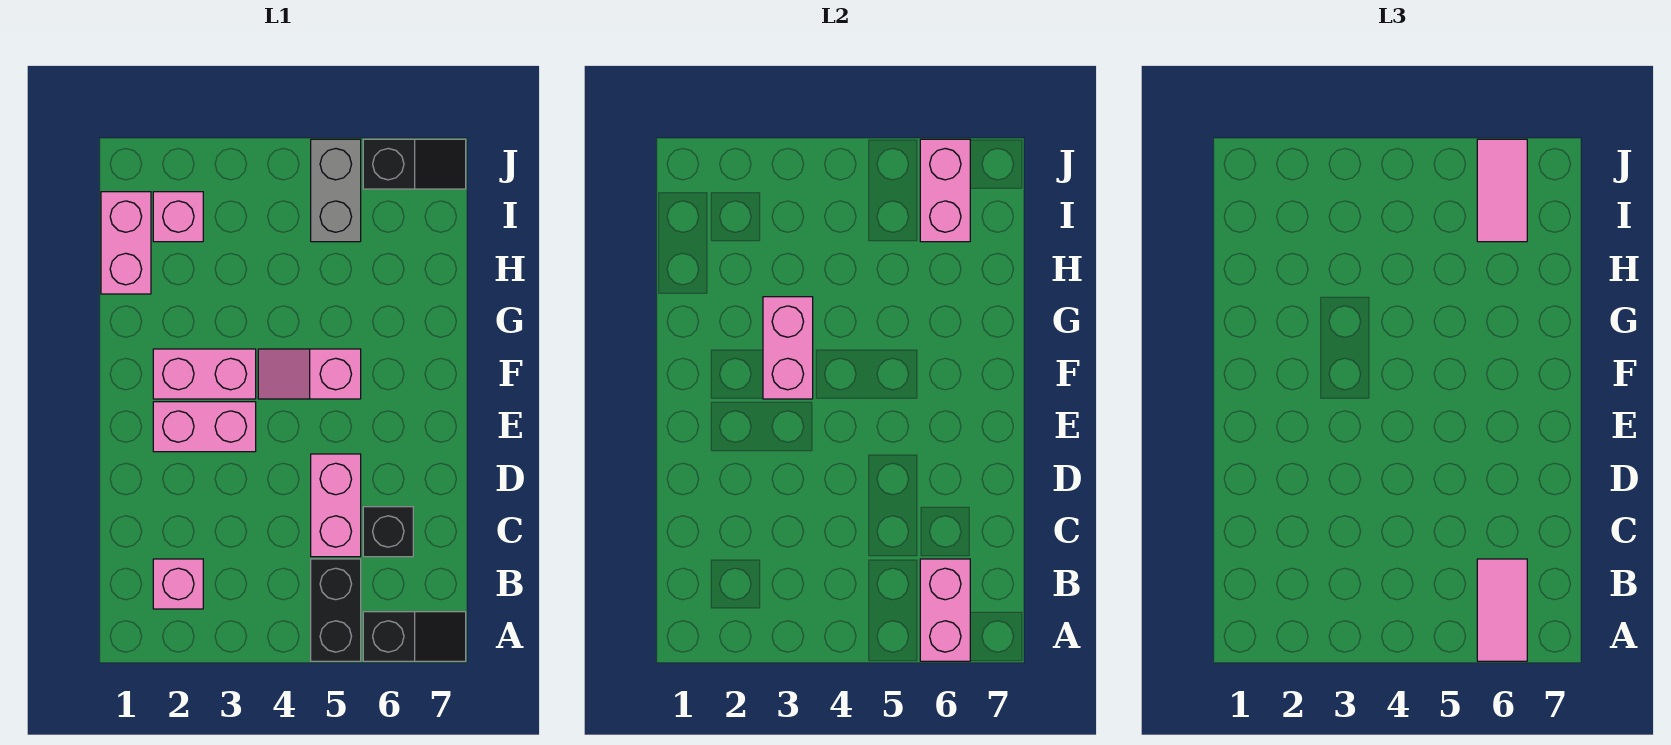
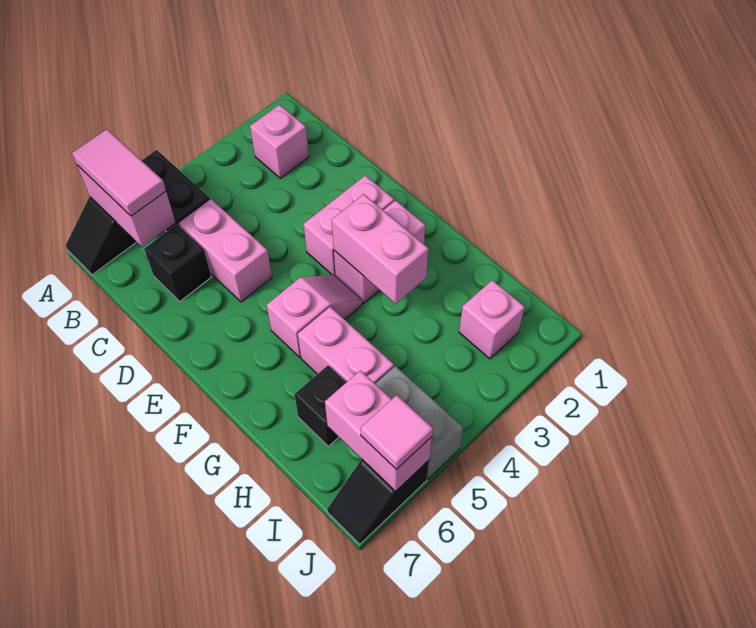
pink brick H1:I1 level 1 -> pink brick G5:H5 level 1
none -> black brick H6 level 1
pink tile I6:J6 level 3 -> pink tile J6 level 3

